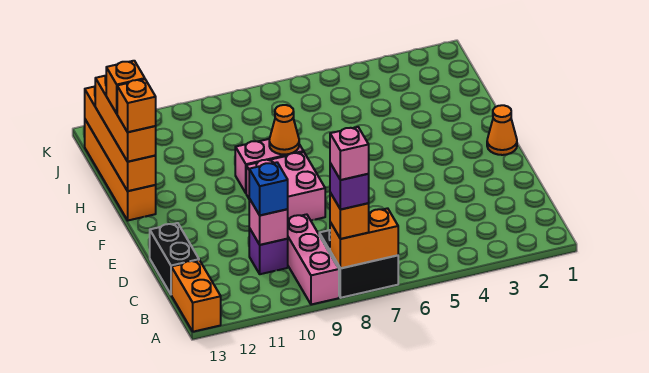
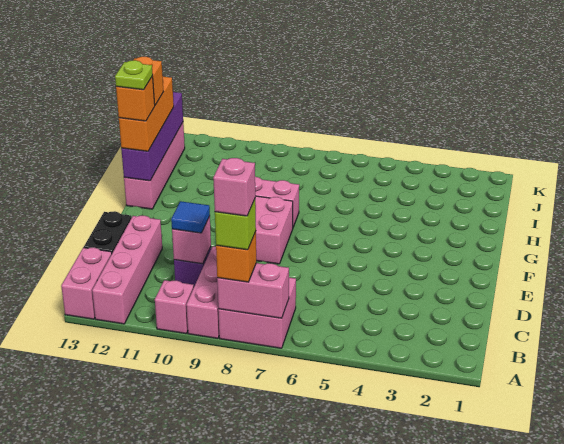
black brick A7:B8 level 1 -> pink brick A7:B8 level 1
orange brick A7:A8 level 2 -> pink brick A7:A8 level 2
purple brick A8 level 4 -> lime brick A8 level 4
none -> pink brick A10 level 1
none -> pink brick A12:D12 level 1
orange brick A13:B13 level 1 -> pink brick A13:B13 level 1
blue brick C10 level 3 -> blue tile C10 level 3
orange cone F1 level 1 -> none
orange cone G8 level 2 -> none
orange brick G13:J13 level 1 -> pink brick G13:J13 level 1
orange brick G13:J13 level 2 -> purple brick G13:J13 level 2
none -> lime plate G13 level 5

